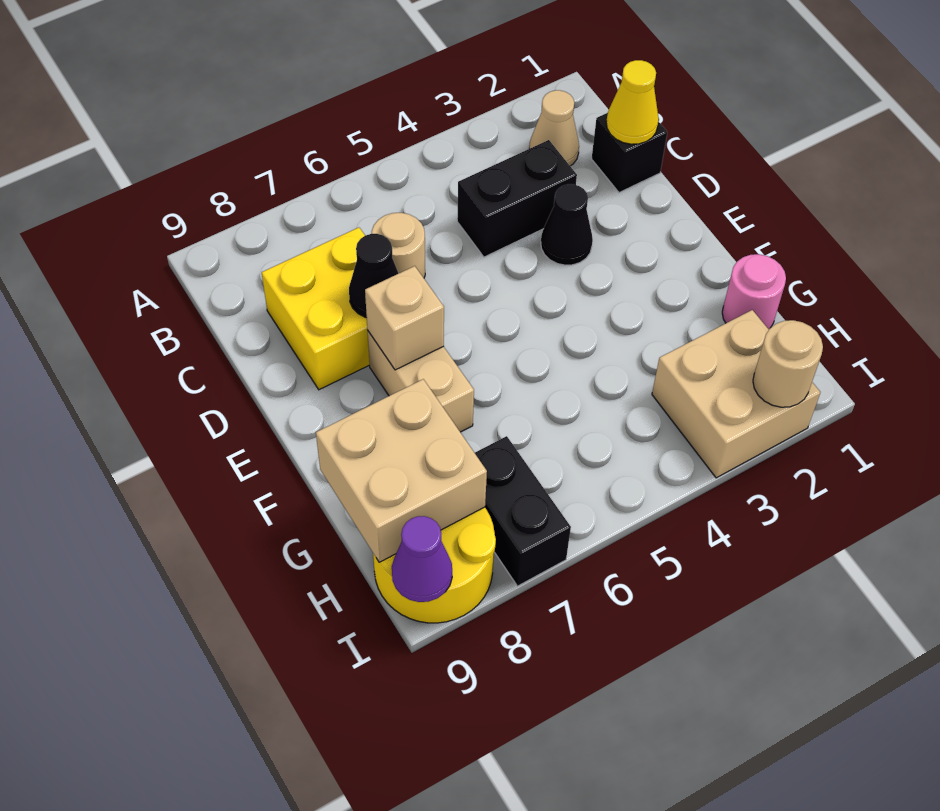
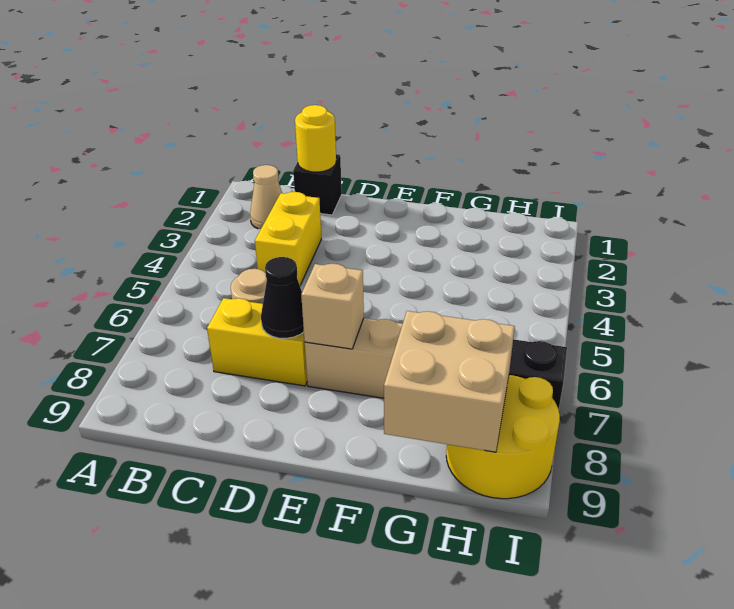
yellow cone C1 level 2 -> yellow round brick C1 level 2
black brick C3:C4 level 1 -> yellow brick C3:C4 level 1
yellow brick C7:D8 level 1 -> yellow brick C7:D7 level 1
black cone D3 level 1 -> none
pink round brick G1 level 1 -> none
tan brick H2:I3 level 1 -> none
tan round brick I2 level 2 -> none
purple cone I9 level 2 -> none

